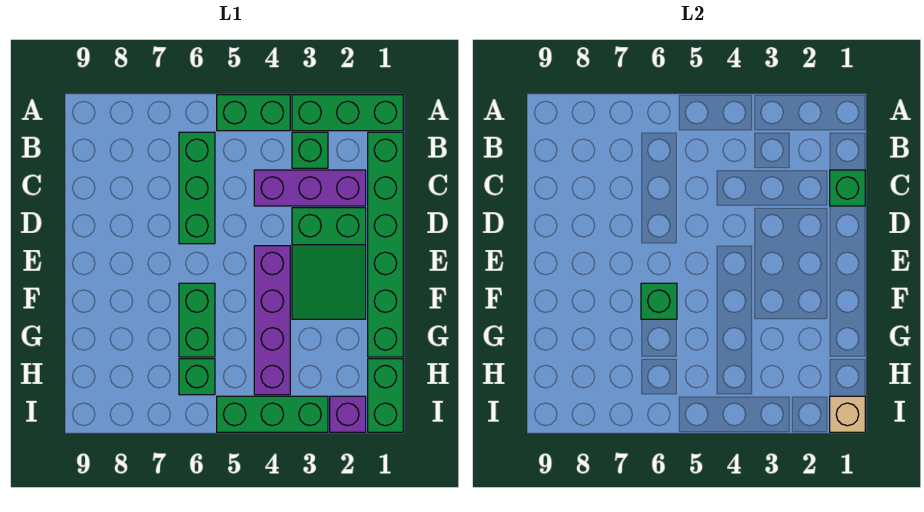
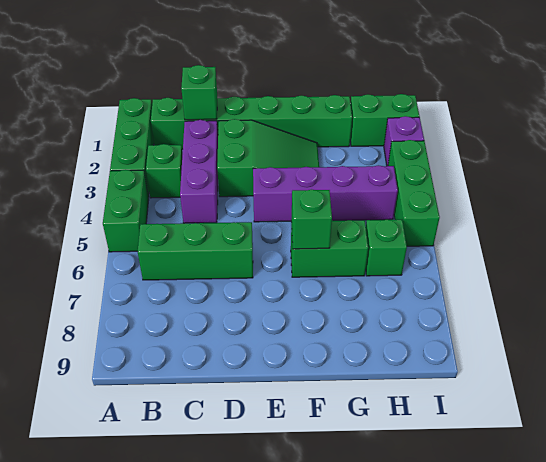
tan brick I1 level 2 -> none

